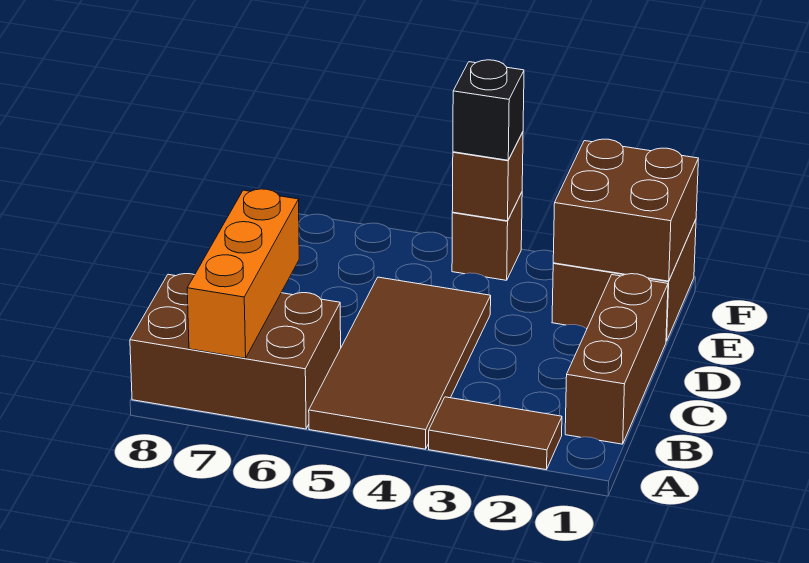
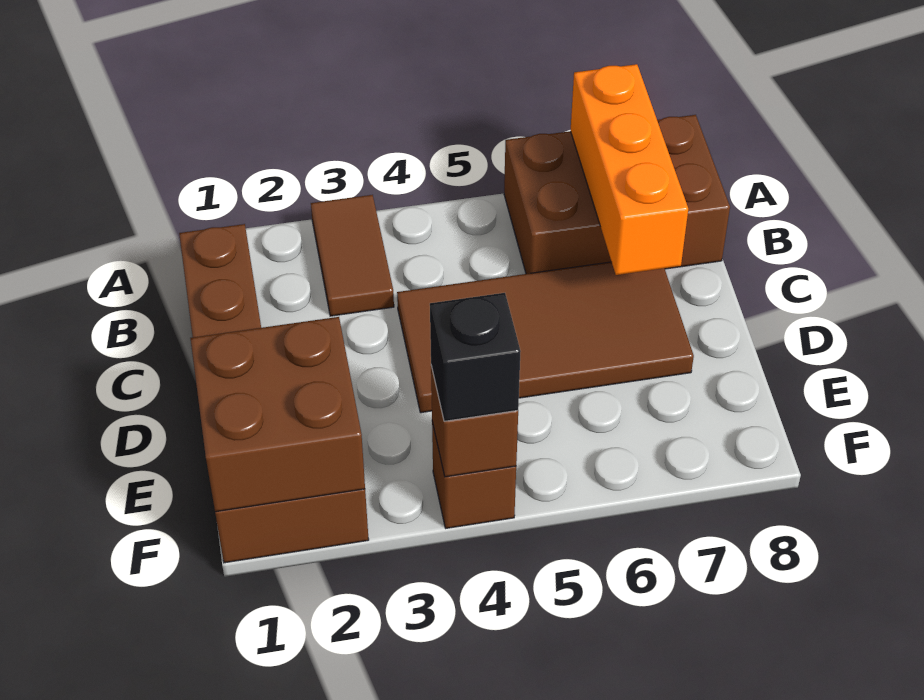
brown tile A2:A3 level 1 -> brown tile A3:B3 level 1
brown tile A4:D5 level 1 -> brown tile C4:D7 level 1

